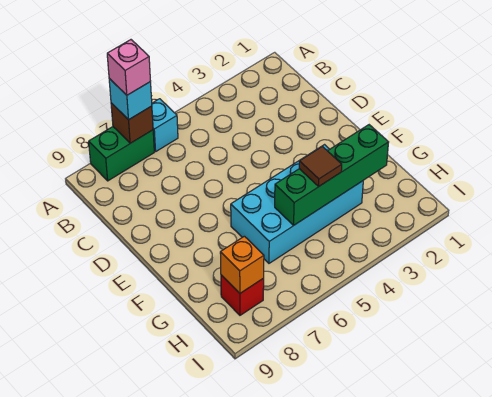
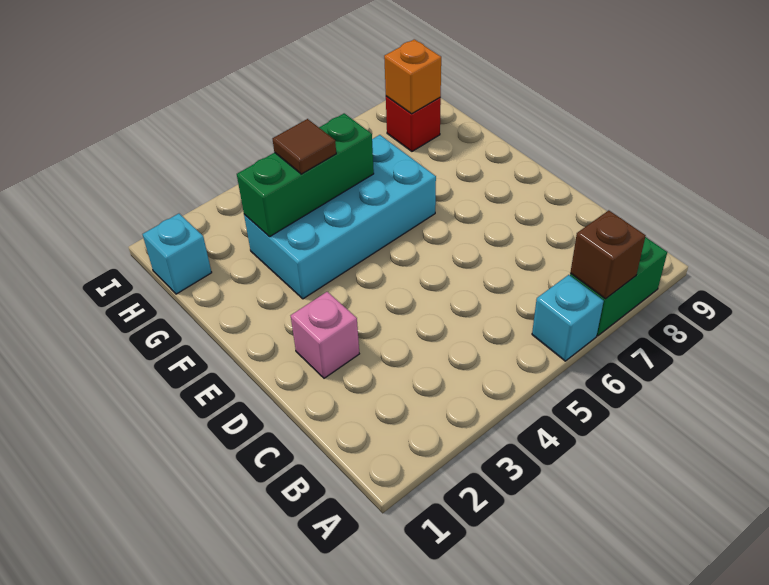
cyan brick A7 level 3 -> cyan brick H1 level 1
pink brick A7 level 4 -> pink brick D2 level 1
green brick G2:G5 level 2 -> green brick G3:G5 level 2

